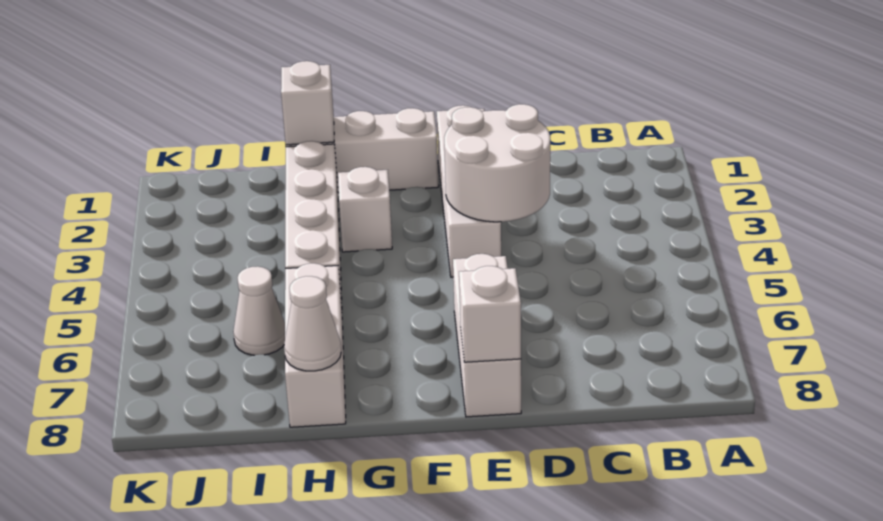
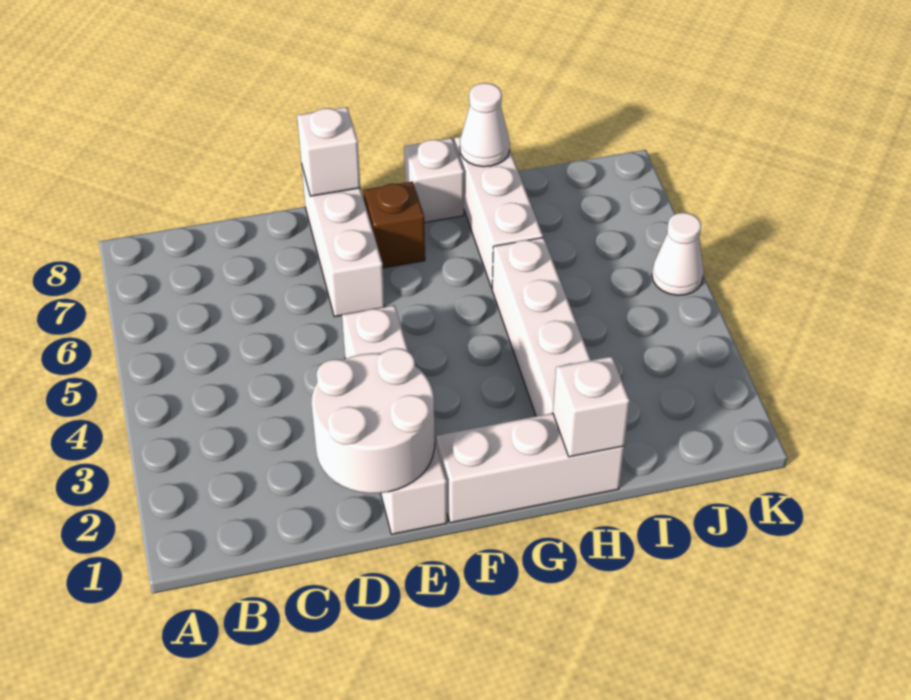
white round brick D3:E4 level 2 -> white round brick D1:E2 level 2
none -> brown brick F7 level 1
white brick G3 level 1 -> white brick G8 level 1
white cone I6 level 1 -> white cone K5 level 1

